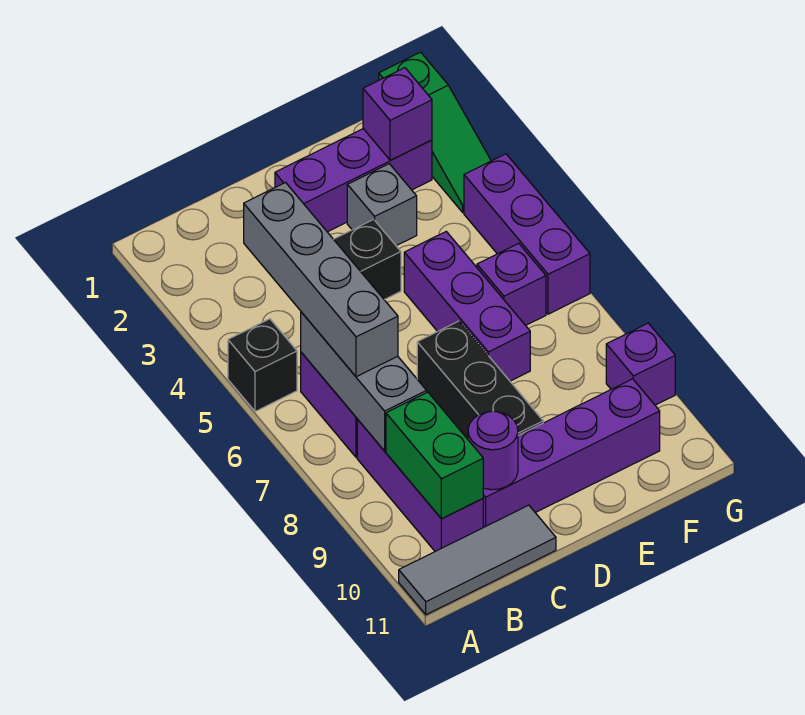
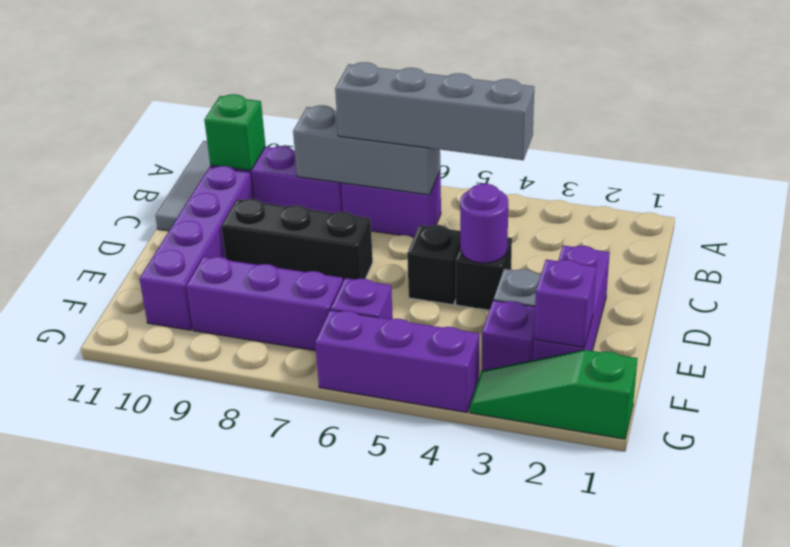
black brick A5 level 1 -> black brick D5 level 1
green brick B9:B10 level 2 -> green brick B10 level 2
purple round brick C10 level 2 -> purple round brick D4 level 2
purple brick E5:E7 level 1 -> purple brick F7:F9 level 1
purple brick G9 level 1 -> purple brick F3 level 1

